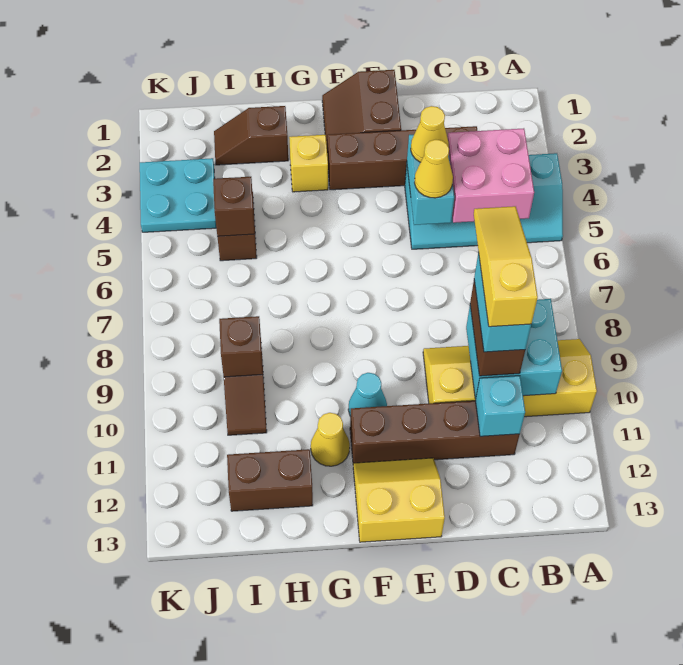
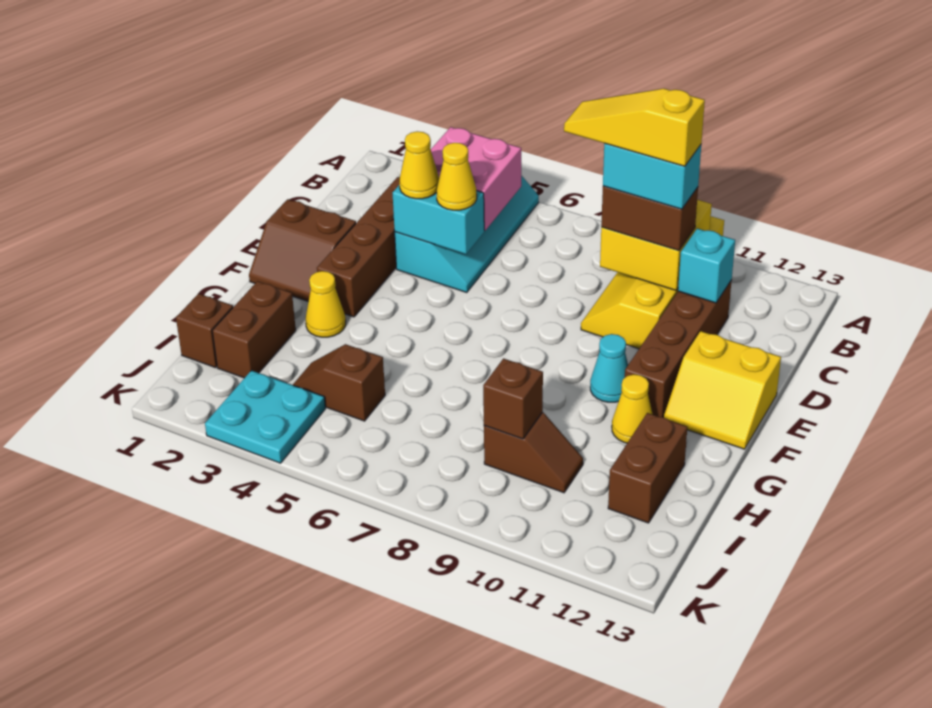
cyan brick B9:C10 level 2 -> yellow brick B9:C10 level 2
yellow slope E12:F13 level 1 top 13 -> yellow slope E12:F13 level 1 top E
yellow brick G3 level 1 -> yellow cone G3 level 1
brown slope H2:I2 level 1 top H -> brown brick H2:I2 level 1
brown brick I5 level 2 -> brown brick I1 level 1

